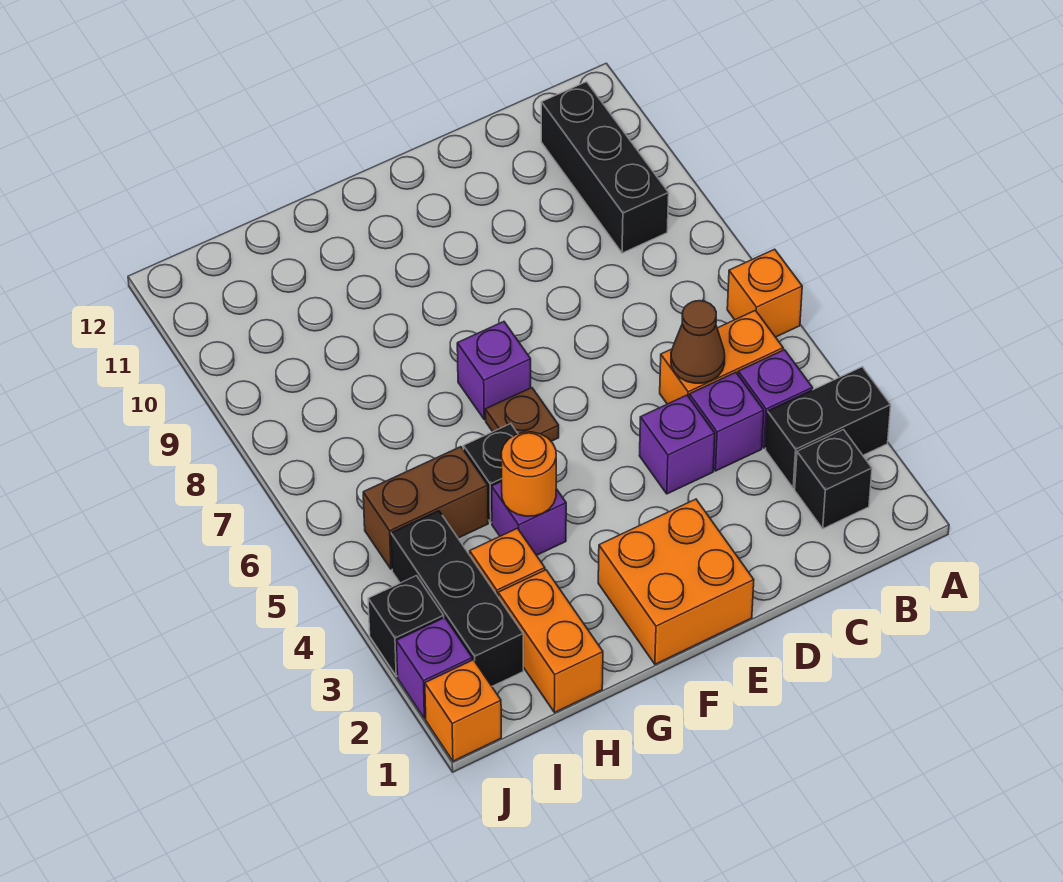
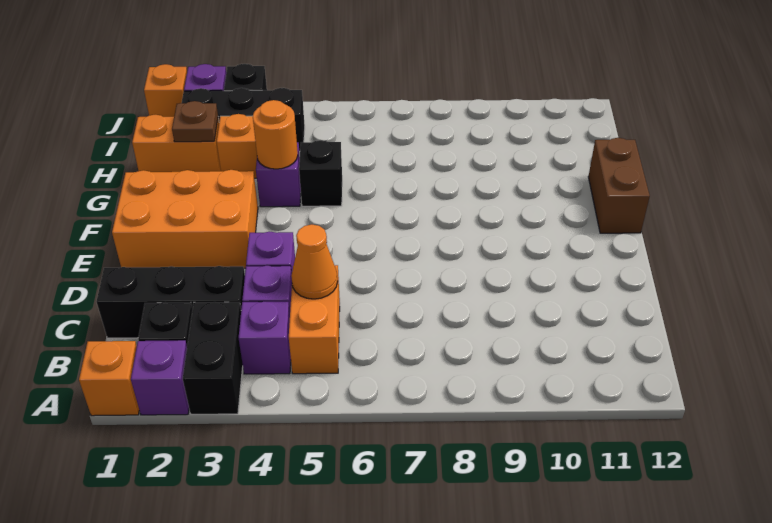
orange brick A6 level 1 -> orange brick A1 level 1
black brick B9:B11 level 1 -> black brick C1:C3 level 1
brown cone C5 level 2 -> orange cone C5 level 2
orange brick E1:F2 level 1 -> orange brick E1:F3 level 1
brown plate F6 level 1 -> brown plate H2 level 2
purple brick F7 level 1 -> purple brick A2 level 1
brown brick H5:I5 level 1 -> brown brick F12:G12 level 1

